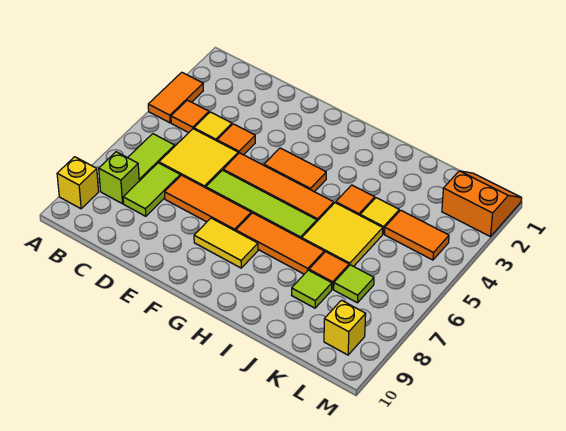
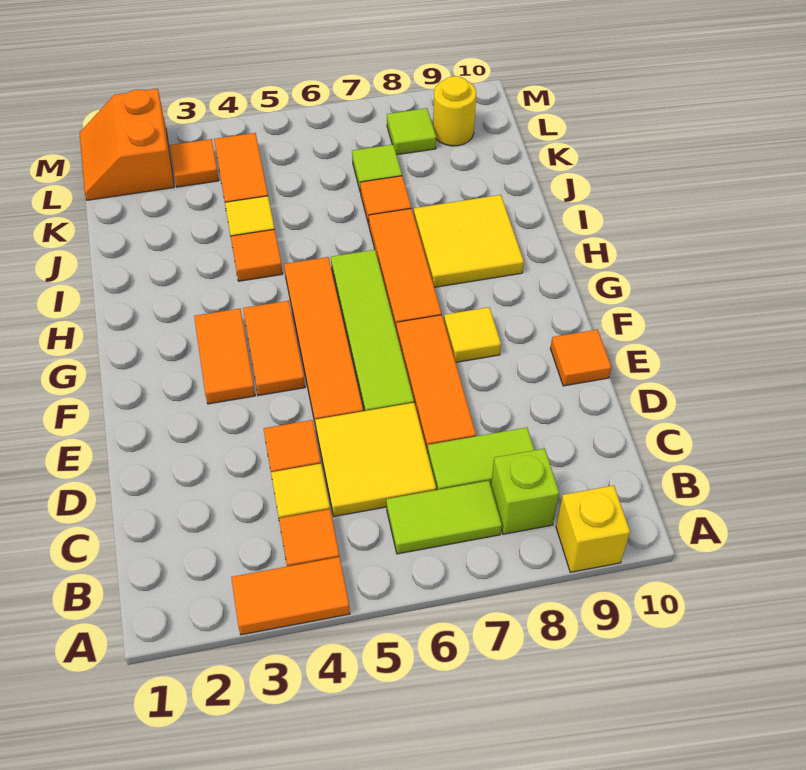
none -> orange tile E10 level 1
none -> orange tile F3:G3 level 1
yellow tile F8:G8 level 1 -> yellow tile F8 level 1
yellow tile I5:J6 level 1 -> yellow tile H8:I9 level 1
lime tile J8 level 1 -> lime tile L8 level 1
none -> orange tile L3 level 1
yellow brick L9 level 1 -> yellow round brick L9 level 1

